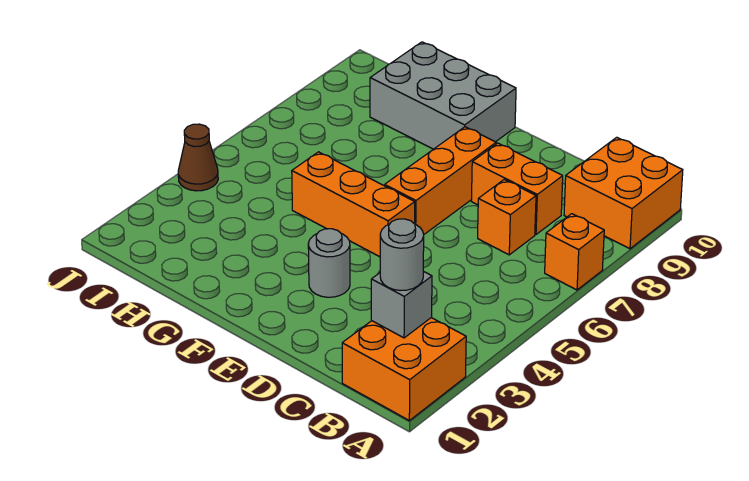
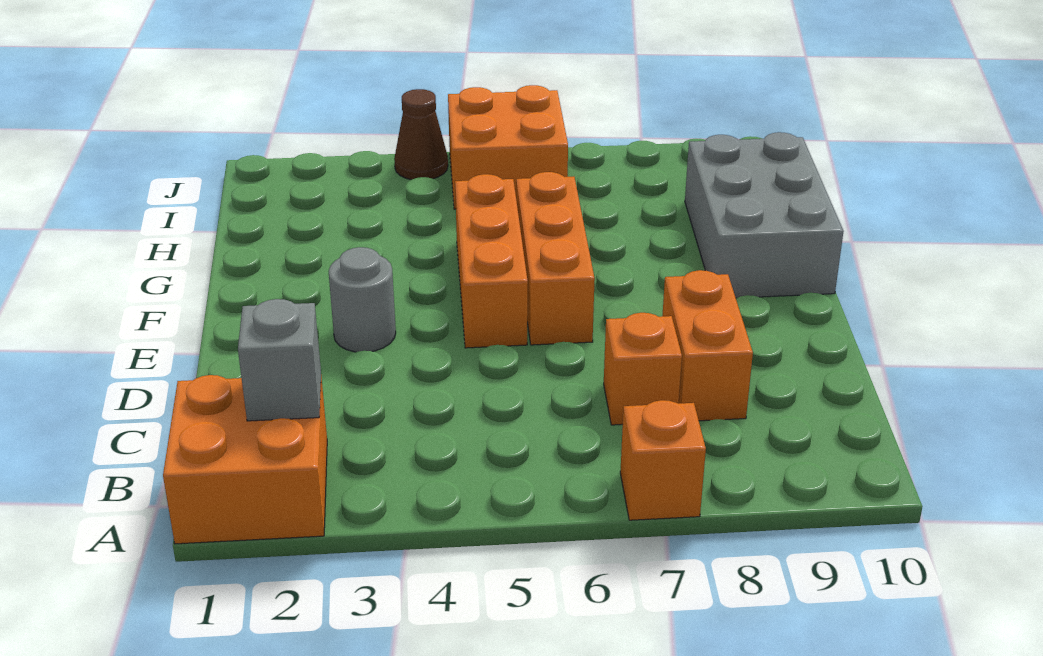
orange brick A9:B10 level 1 -> orange brick I5:J6 level 1
grey round brick B2 level 3 -> none
orange brick E6:E8 level 1 -> orange brick E6:G6 level 1

